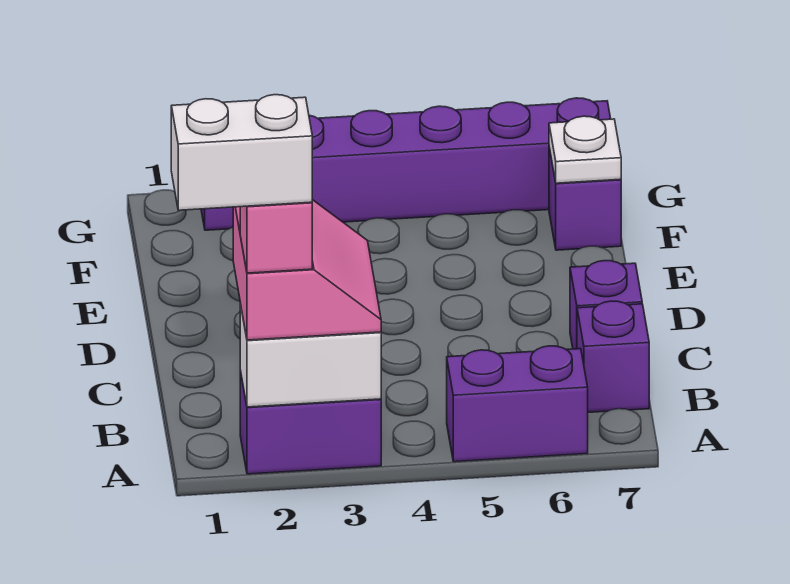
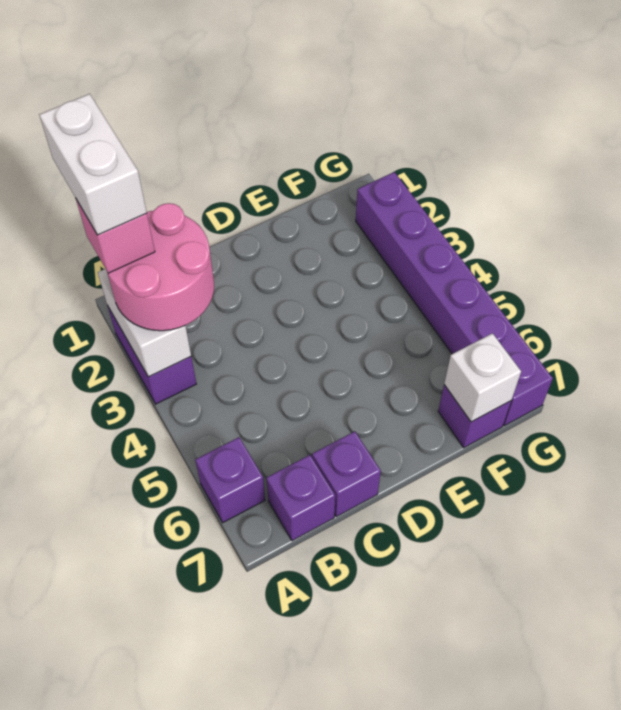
pink slope A2:B3 level 3 top 2 -> pink round brick A2:B3 level 3
purple brick A5:A6 level 1 -> purple brick A6 level 1
white plate F7 level 2 -> white brick F7 level 2

